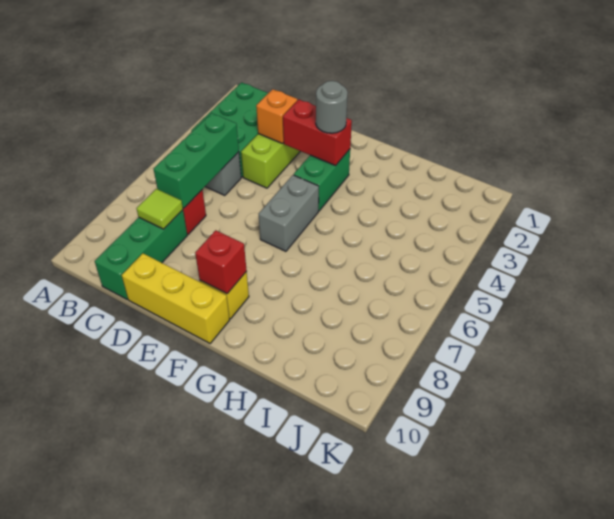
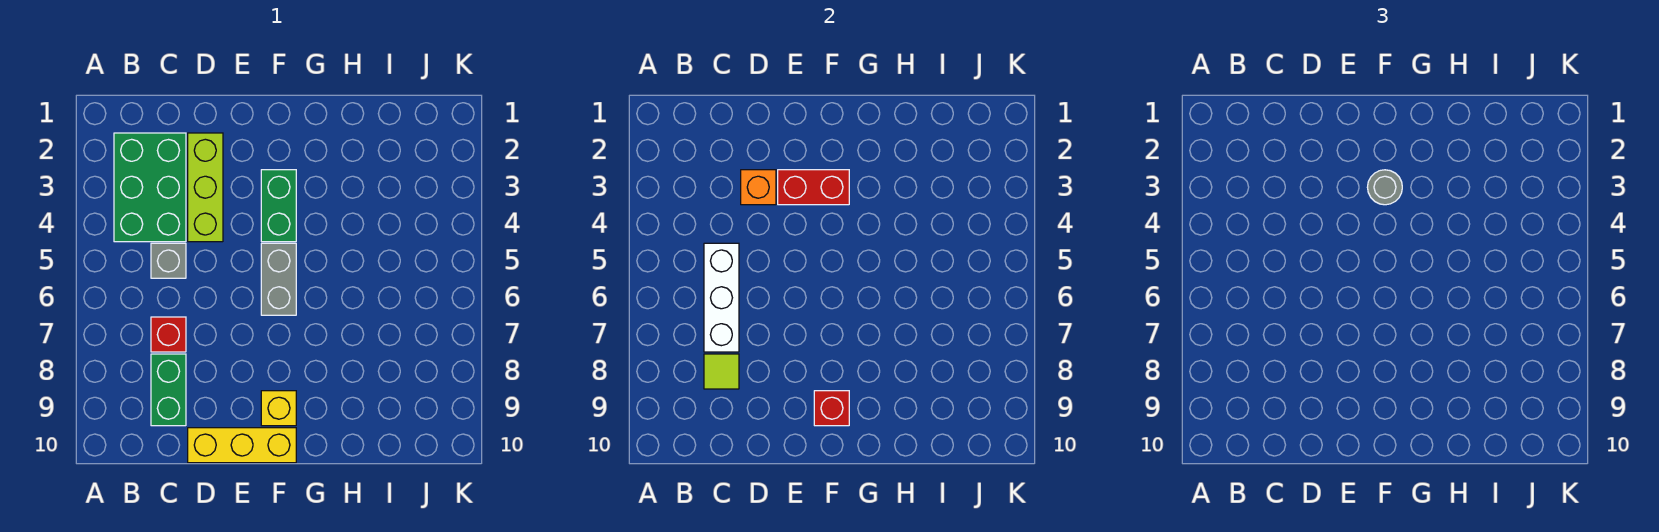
green brick C5:C7 level 2 -> white brick C5:C7 level 2
green brick C8:C10 level 1 -> green brick C8:C9 level 1

